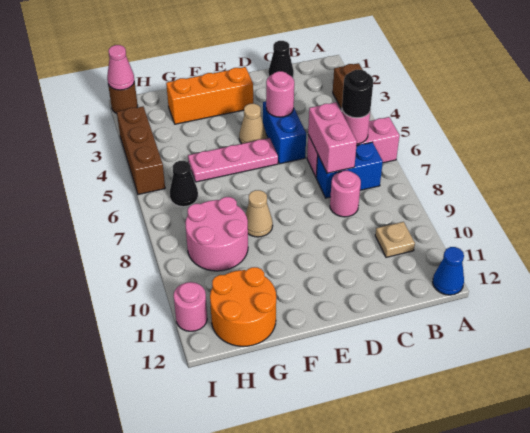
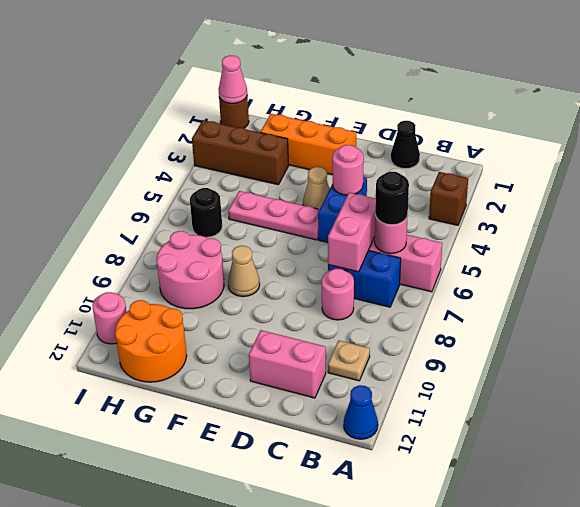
none -> pink brick C11:D11 level 1
black cone H6 level 1 -> black round brick H6 level 1
brown brick I3:I5 level 1 -> brown brick G3:I3 level 1

